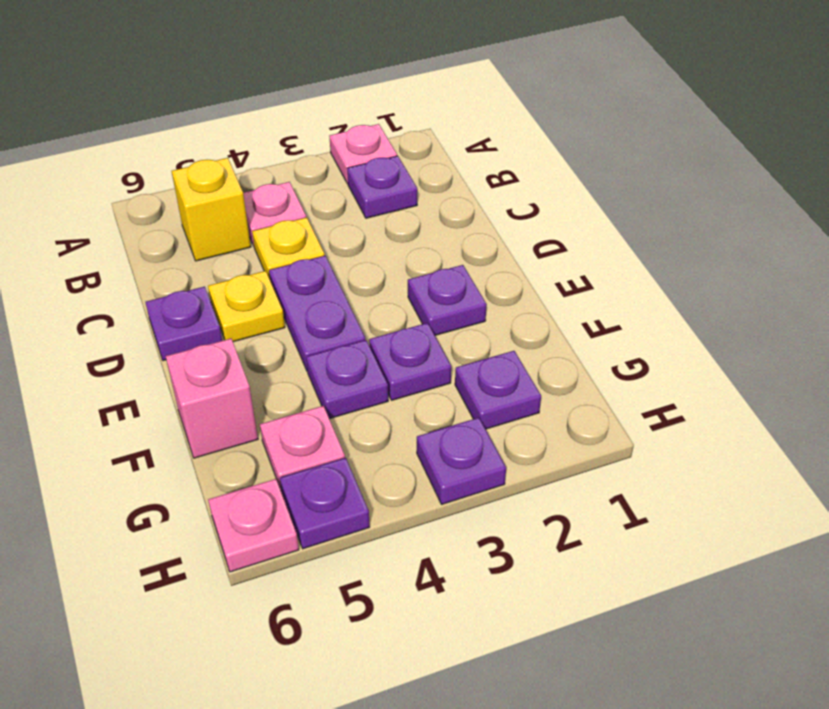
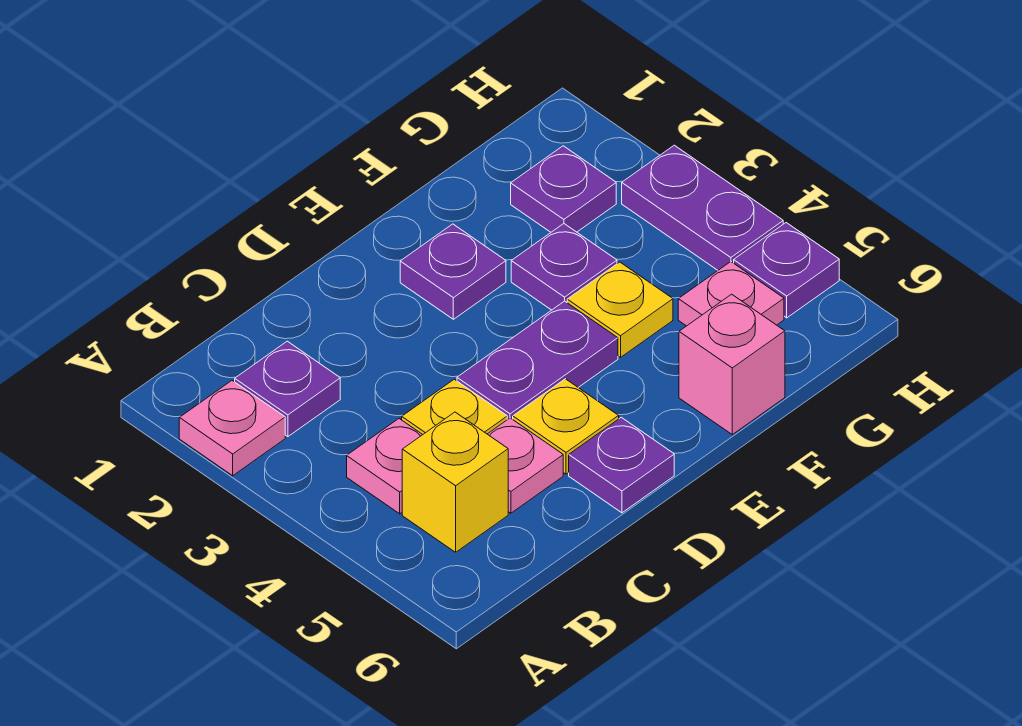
purple plate F4 level 1 -> yellow plate F4 level 1
purple plate H3 level 1 -> purple plate H3:H4 level 1
pink plate H6 level 1 -> pink plate C5 level 1

